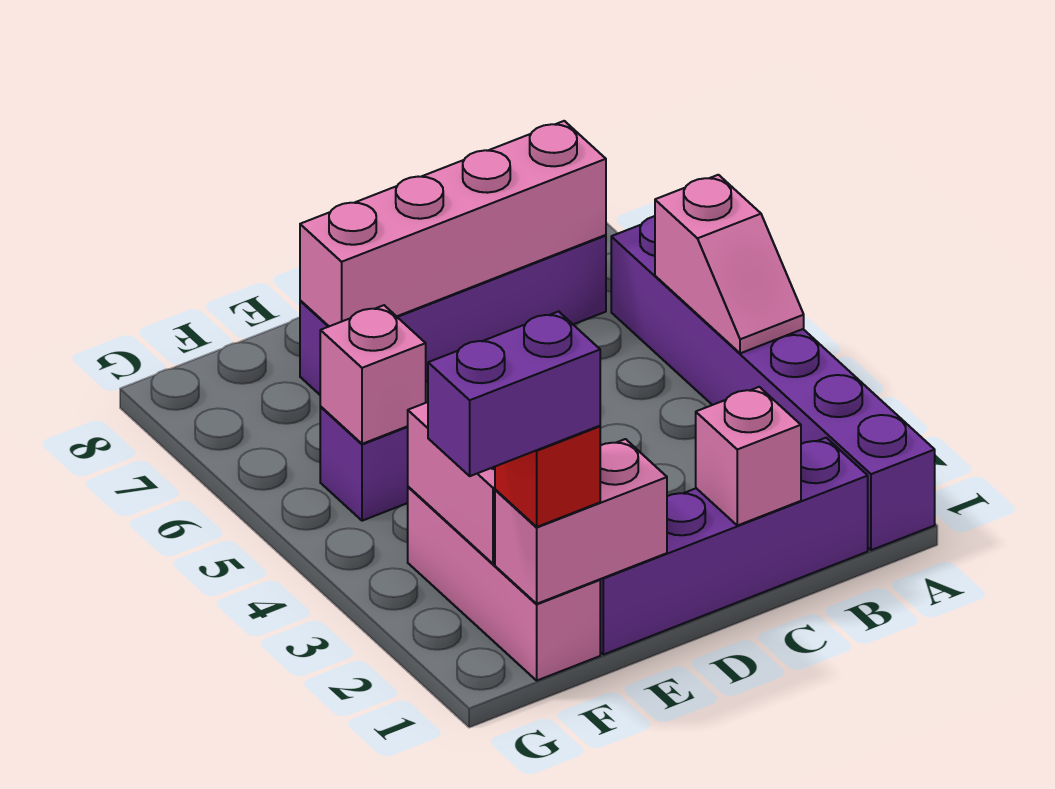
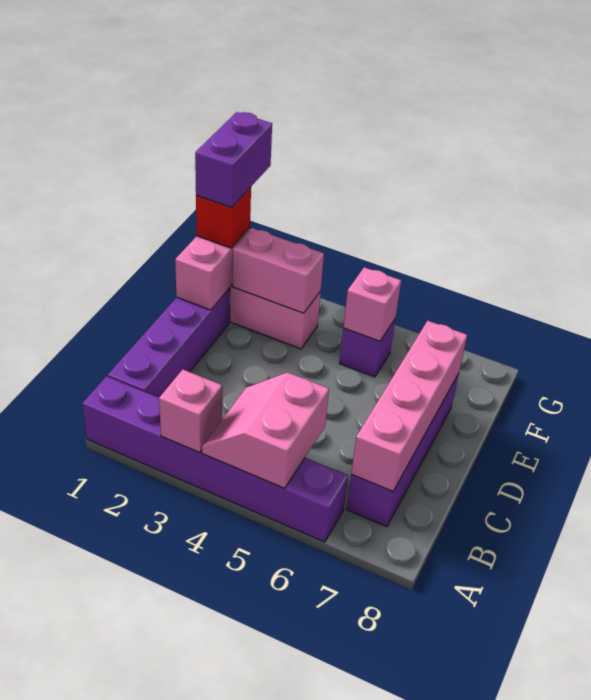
pink slope A4:A5 level 2 top 5 -> pink slope A4:B5 level 2 top 5
pink brick C1 level 2 -> pink brick A3 level 2

